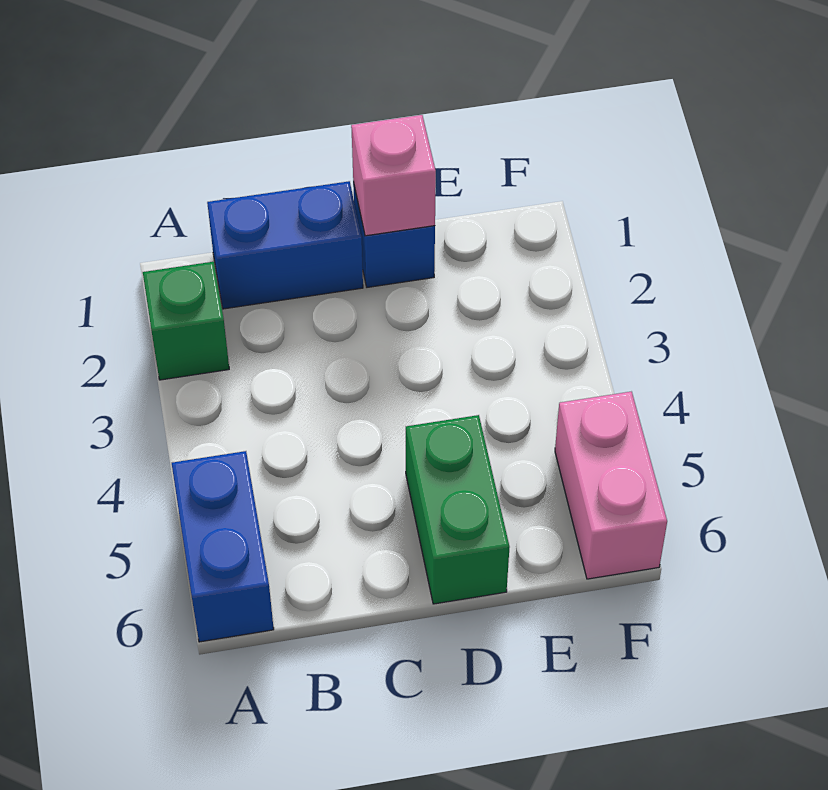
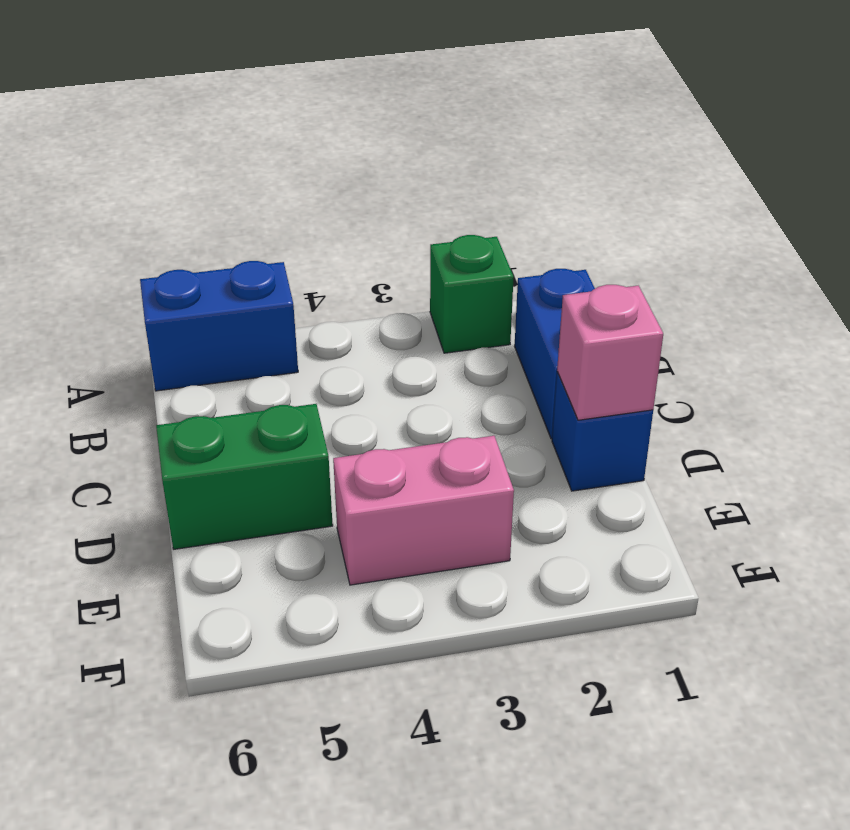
pink brick F5:F6 level 1 -> pink brick E3:E4 level 1

